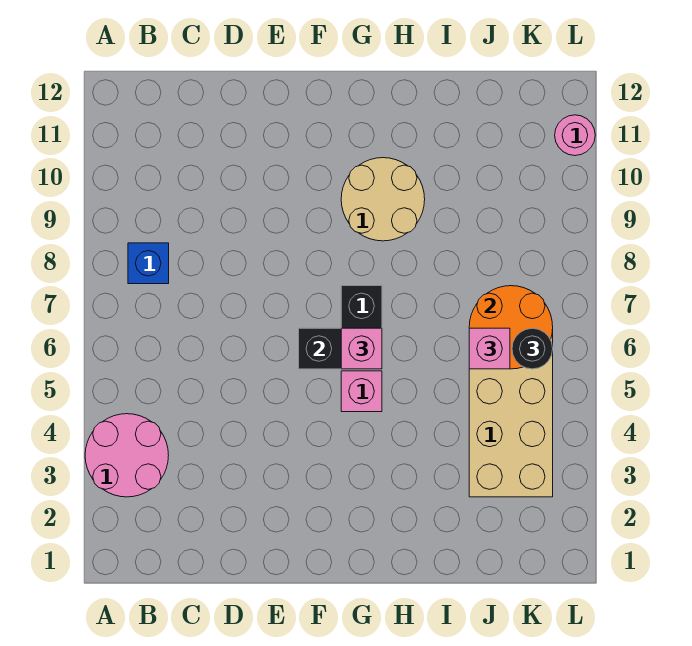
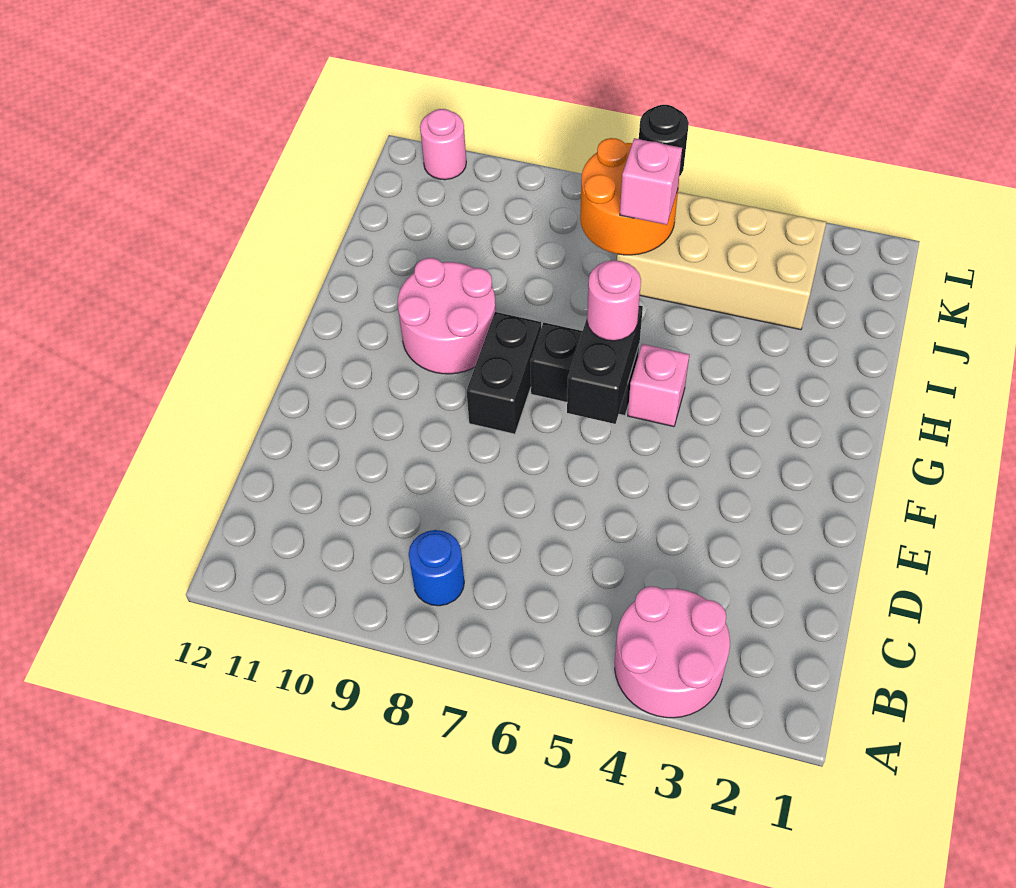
blue brick B8 level 1 -> blue round brick B8 level 1
none -> black brick F8:G8 level 1
pink brick G6 level 3 -> pink round brick G6 level 3
tan round brick G9:H10 level 1 -> pink round brick G9:H10 level 1

